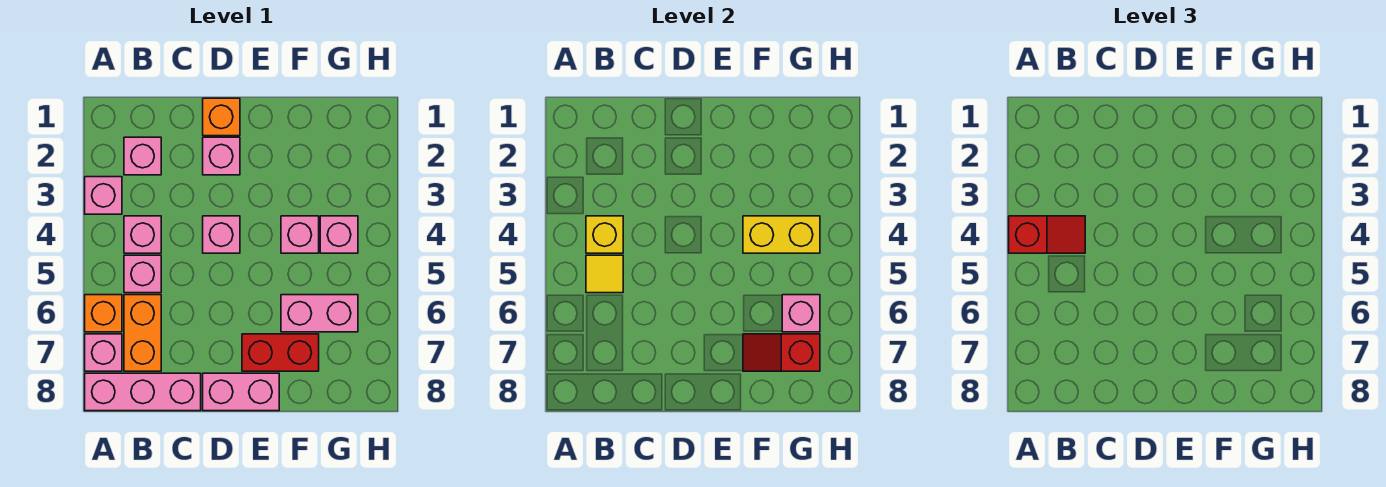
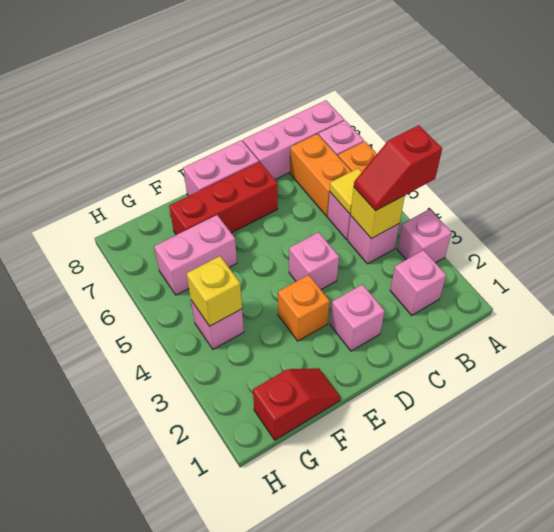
orange brick D1 level 1 -> orange brick E3 level 1
red brick E7:F7 level 1 -> red brick D7:F7 level 1
pink brick F4 level 1 -> none
yellow brick F4:G4 level 2 -> yellow brick G4 level 2
red slope F7:G7 level 2 top G -> red slope F1:G1 level 1 top G
pink brick G6 level 2 -> none

